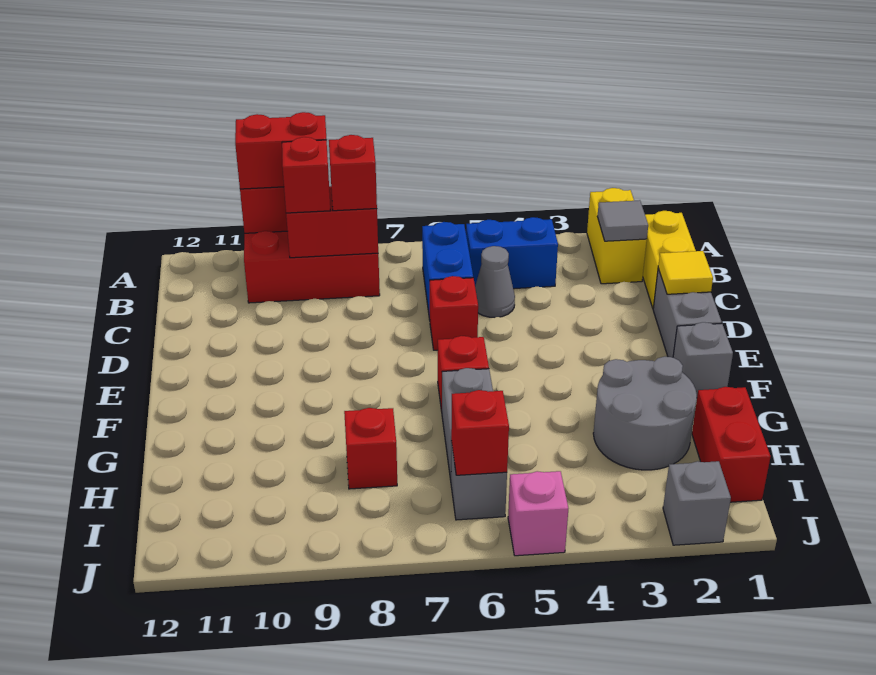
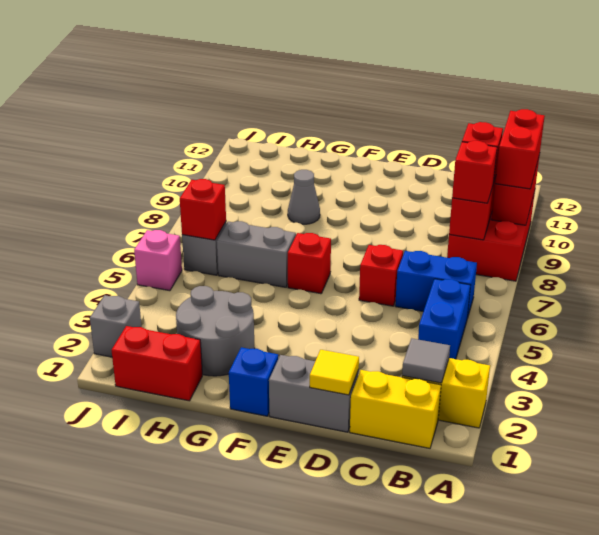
grey cone C5 level 1 -> grey cone G9 level 1
grey brick F1 level 1 -> blue brick F1 level 1
red brick H8 level 1 -> none

